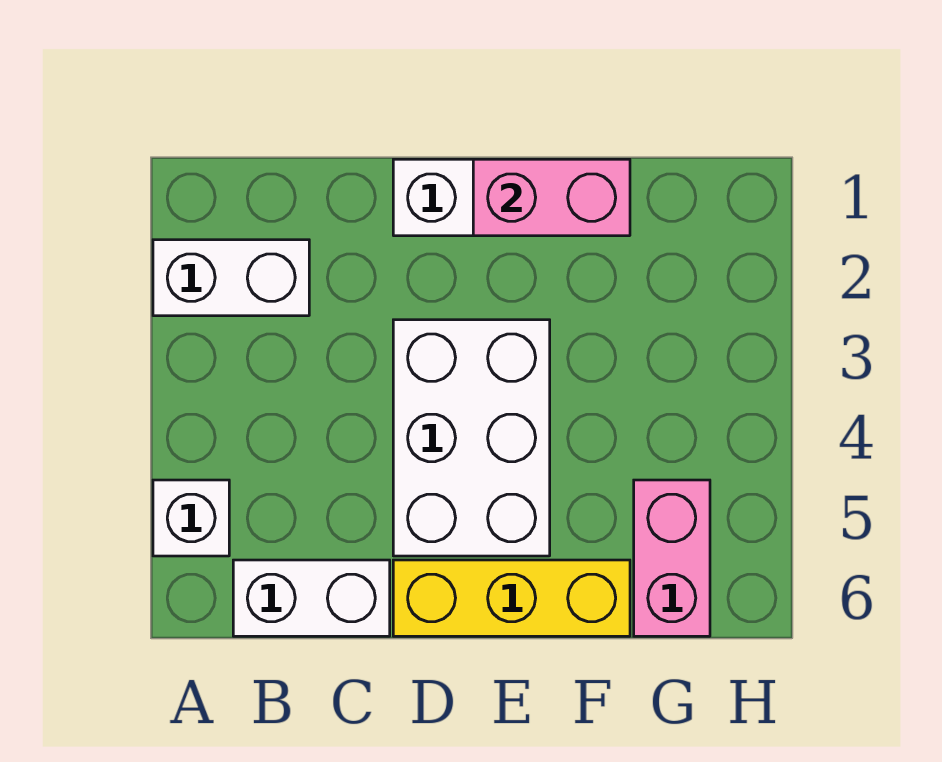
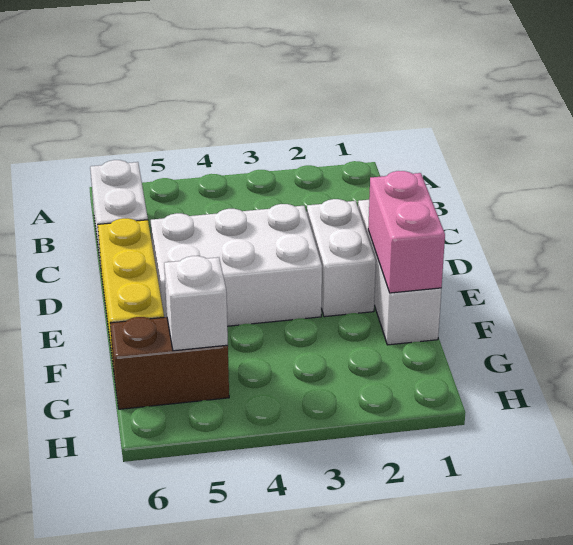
white brick A2:B2 level 1 -> white brick D2:E2 level 1
white brick A5 level 1 -> white brick G5 level 2
pink brick G5:G6 level 1 -> brown brick G5:G6 level 1

